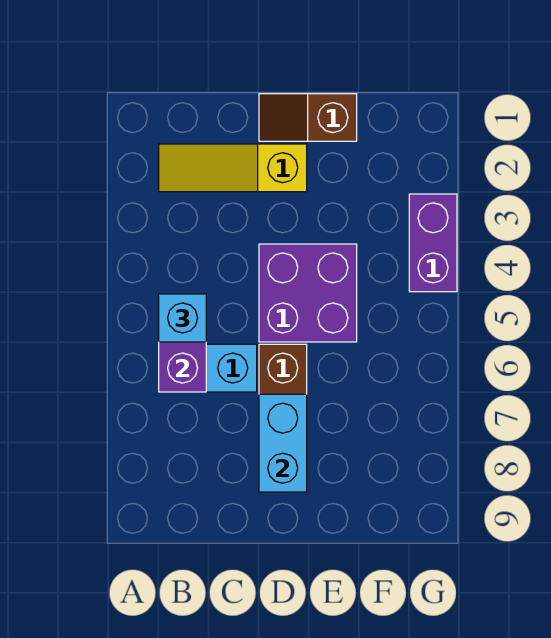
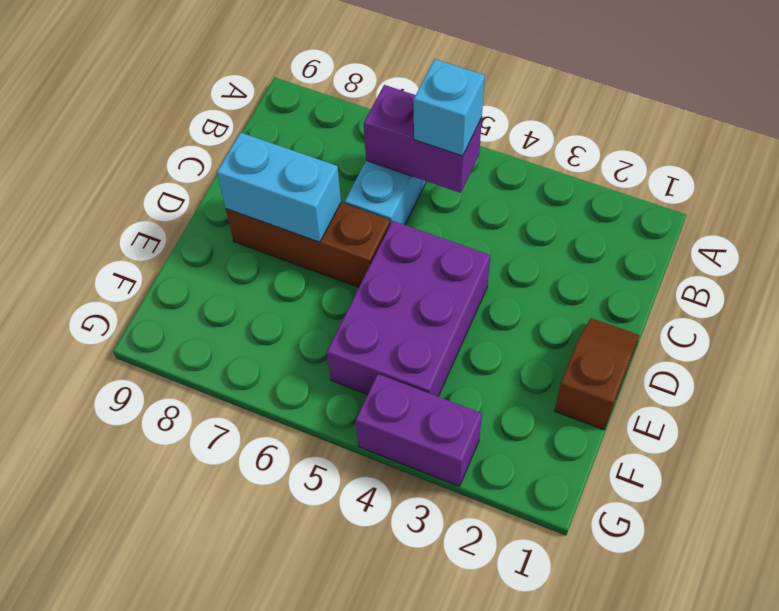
yellow slope B2:D2 level 1 top D -> none
purple brick D4:E5 level 1 -> purple brick D4:F5 level 1

